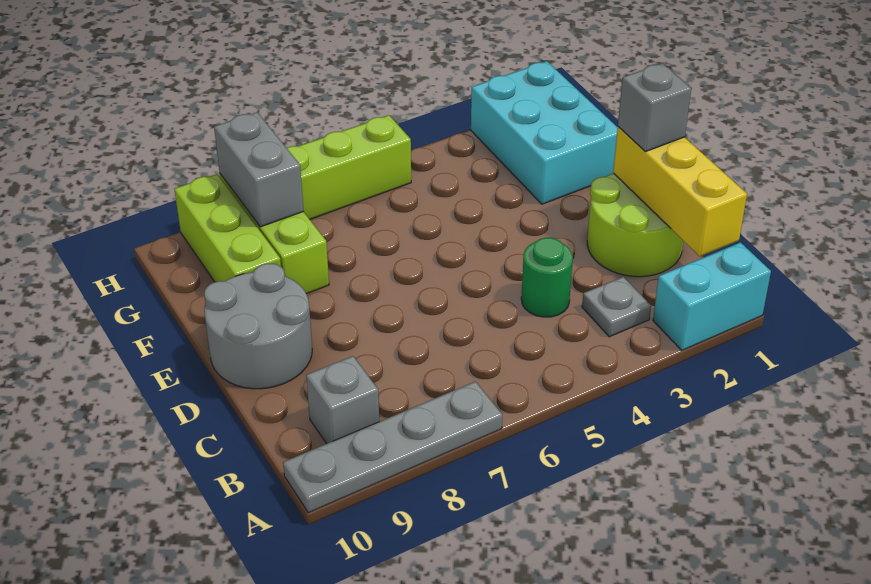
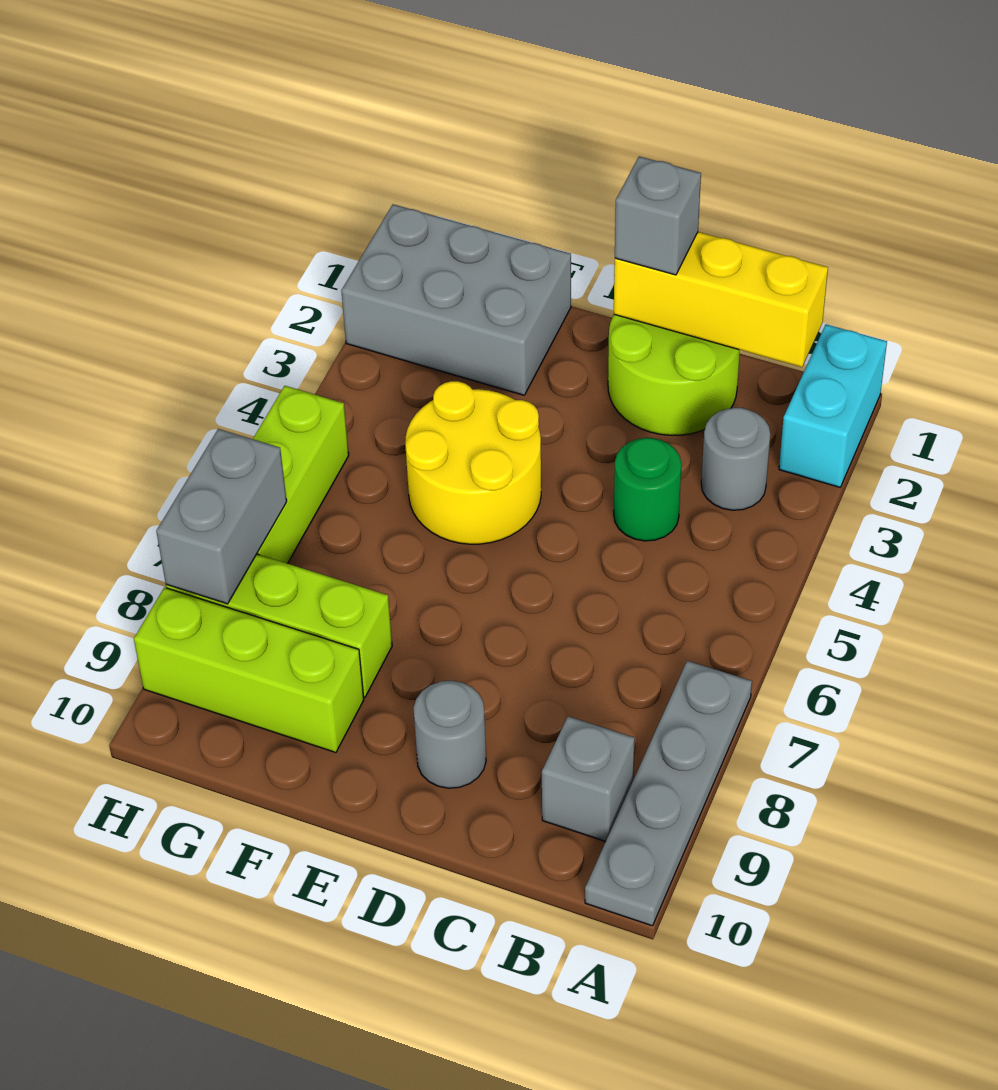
grey plate B3 level 1 -> grey round brick B3 level 1
grey round brick D9:E10 level 1 -> grey round brick D9 level 1
none -> yellow round brick E4:F5 level 1
cyan brick F1:H2 level 1 -> grey brick F1:H2 level 1
grey brick G8:H8 level 2 -> grey brick H7:H8 level 2

